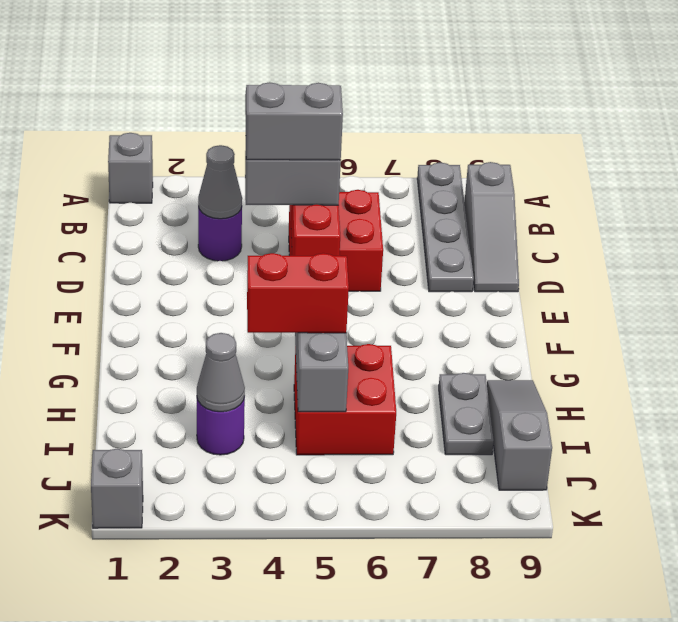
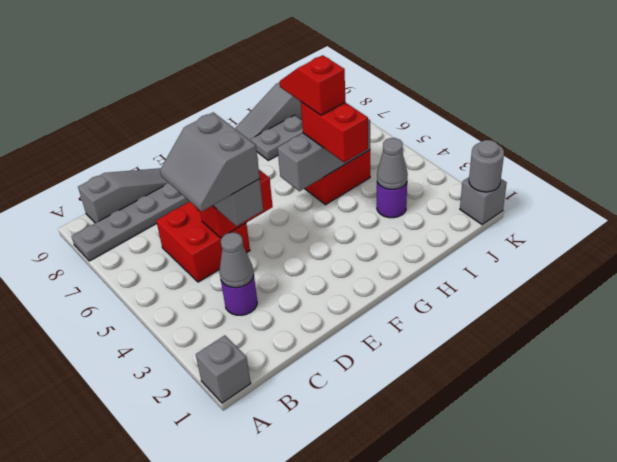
none -> red slope H5:H6 level 4 top 5
none -> grey round brick K1 level 2

